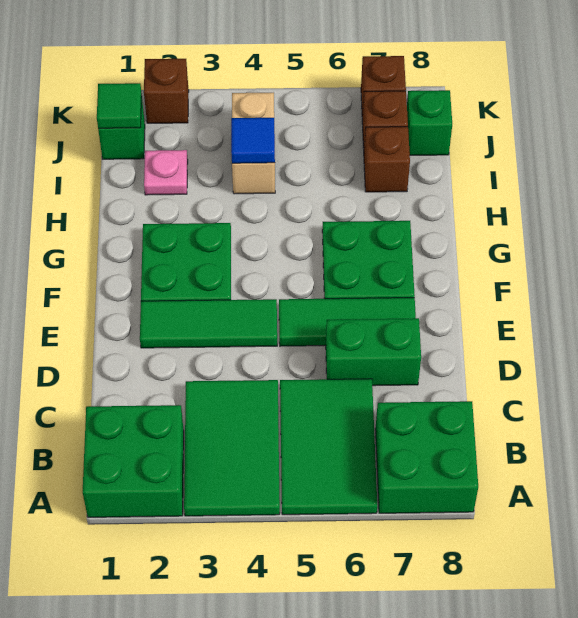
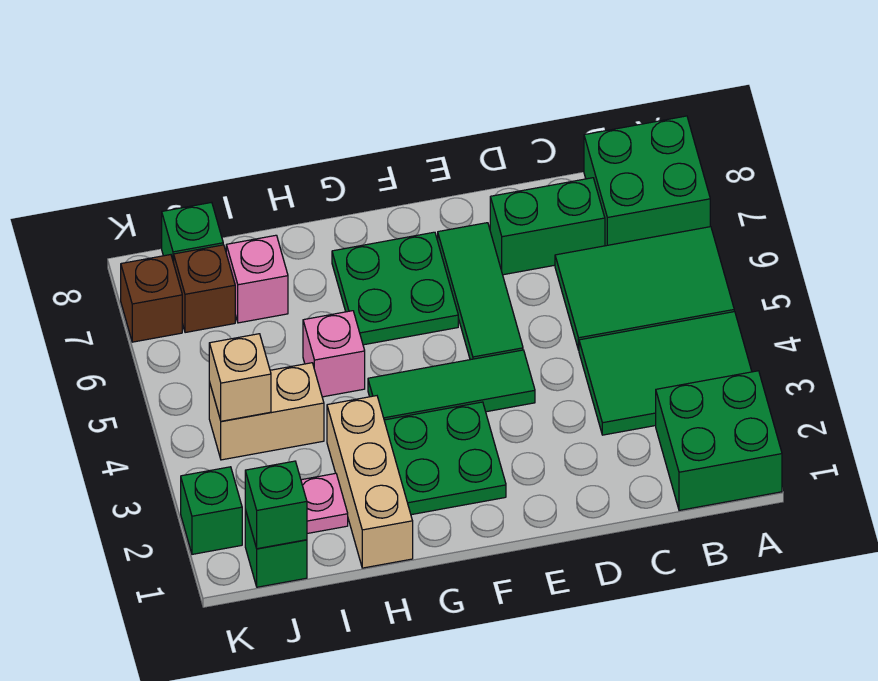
green brick D6:D7 level 1 -> green brick C7:D7 level 1
green tile E2:E4 level 1 -> green tile E4:G4 level 1
none -> tan brick H1:H3 level 1
none -> pink brick H5 level 1
blue tile I4 level 2 -> none
brown brick I7 level 1 -> pink brick I7 level 1
green tile J1 level 2 -> green brick J1 level 2
none -> tan brick J4 level 2
brown brick K2 level 1 -> green brick K2 level 1

